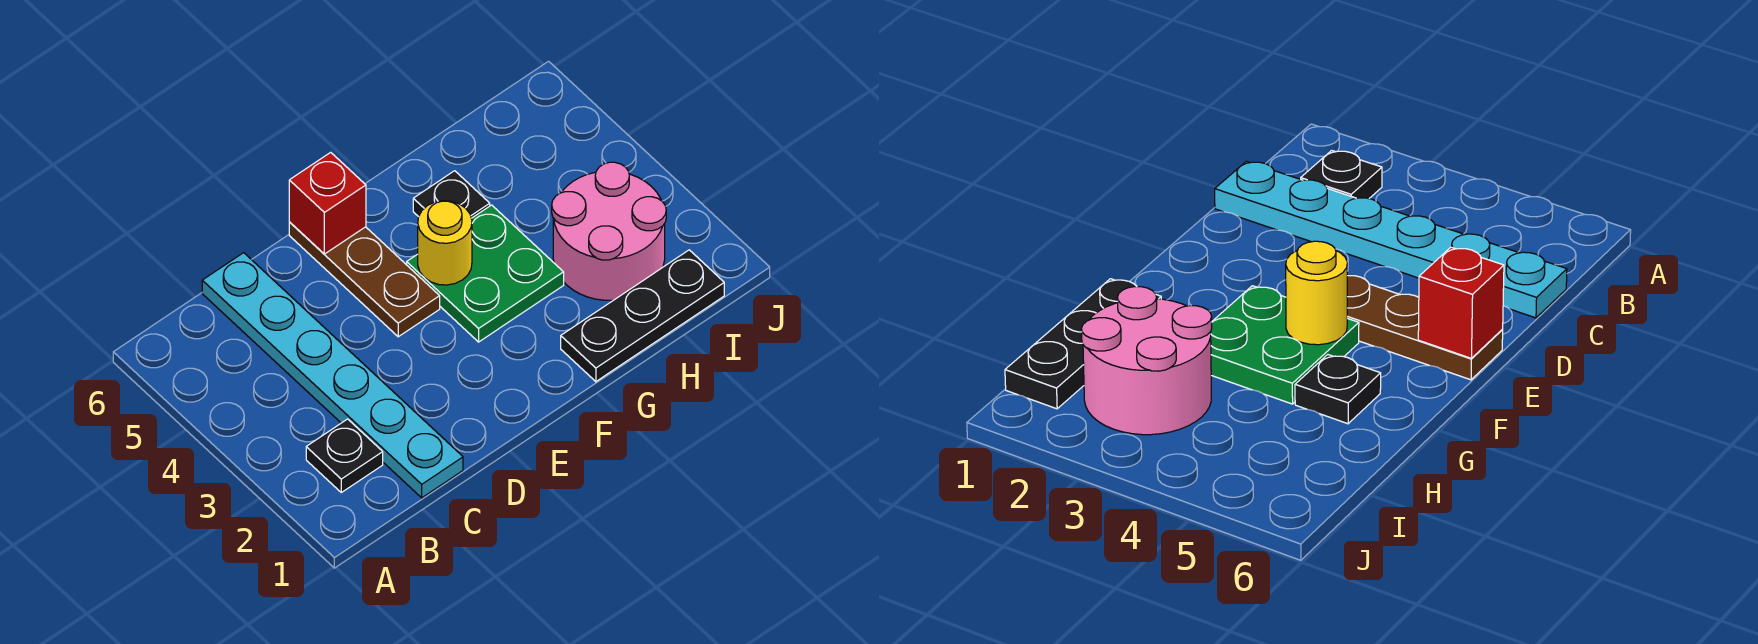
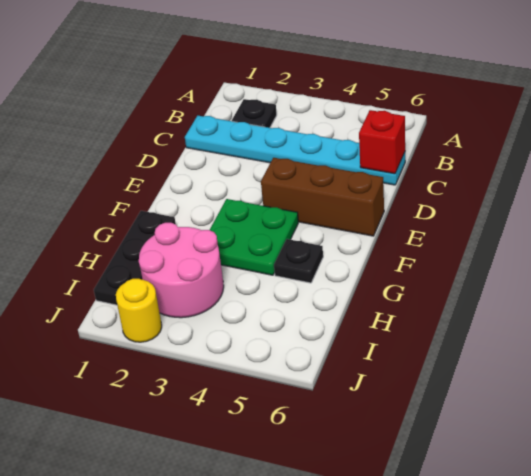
brown plate E4:E6 level 1 -> brown brick E4:E6 level 1
red brick E6 level 2 -> red brick C6 level 2
yellow round brick F4 level 2 -> yellow round brick J2 level 1

